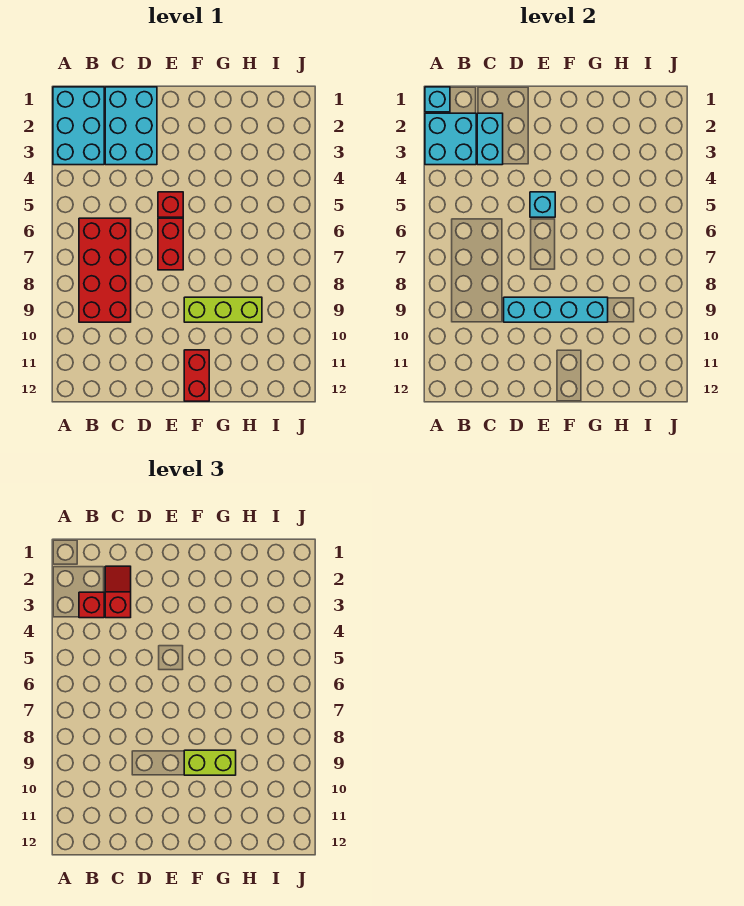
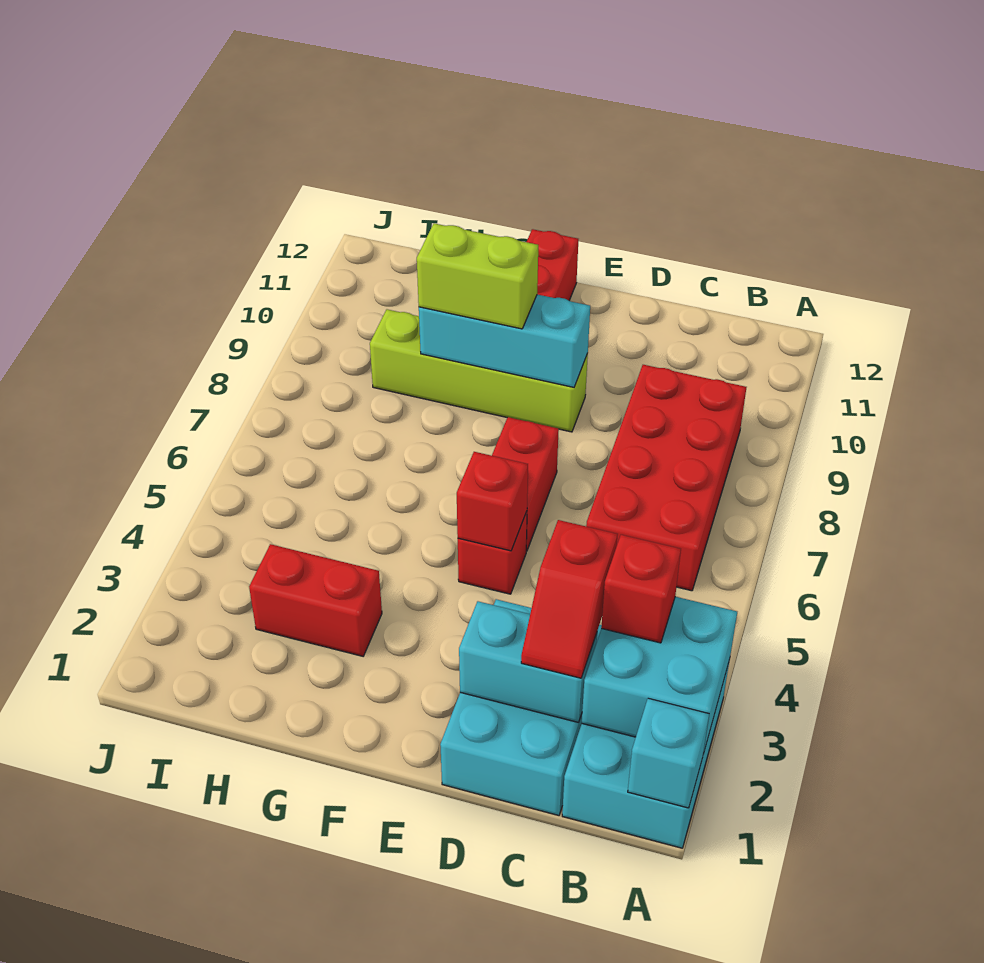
cyan brick C2:C3 level 2 -> cyan brick C2:D2 level 2
cyan brick D9:G9 level 2 -> cyan brick E9:G9 level 2
cyan brick E5 level 2 -> red brick E5 level 2
lime brick F9:H9 level 1 -> lime brick E9:H9 level 1
none -> red brick G3:H3 level 1

